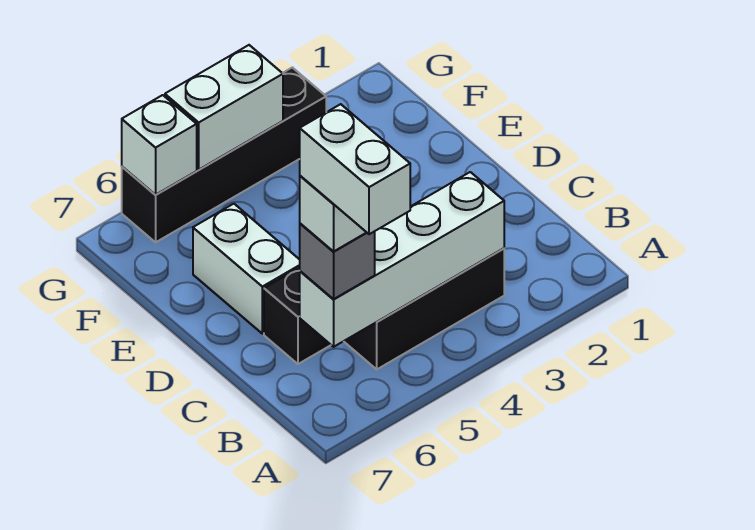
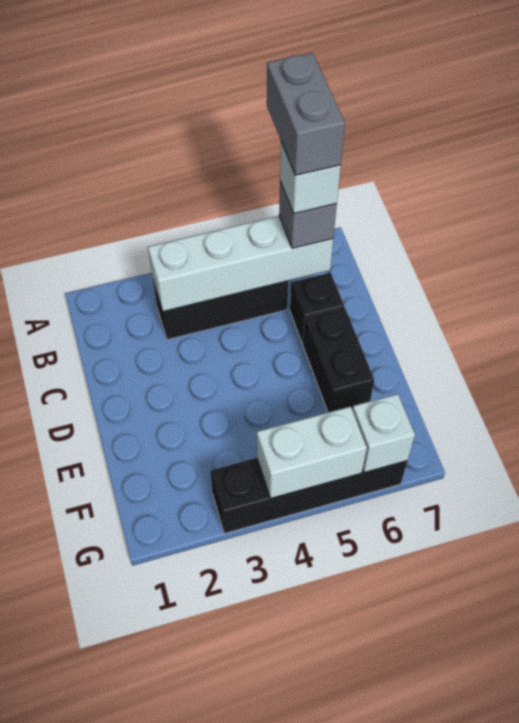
white brick A6:B6 level 5 -> grey brick A6:B6 level 5
white brick D6:E6 level 1 -> black brick D6:E6 level 1

